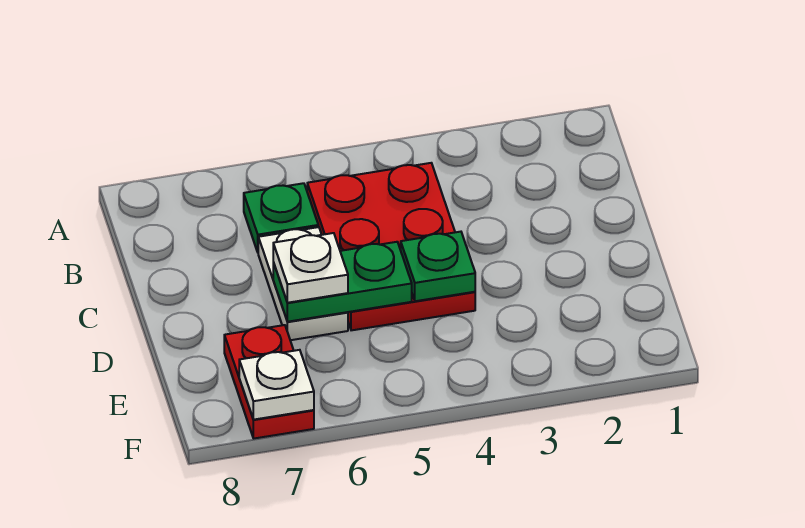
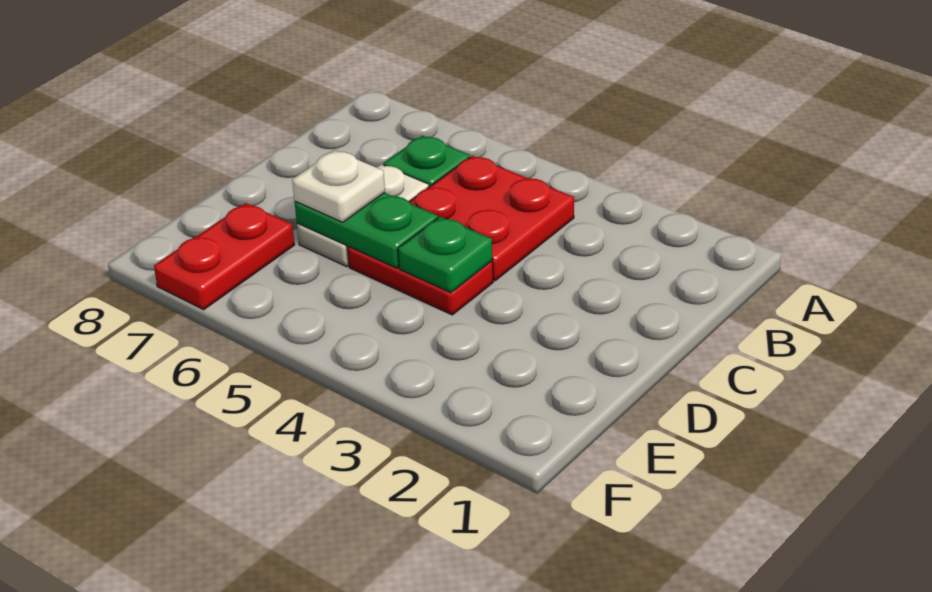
white plate F7 level 2 -> none

